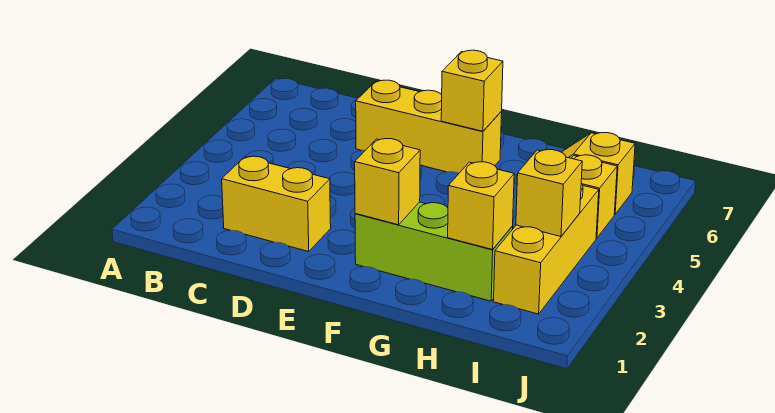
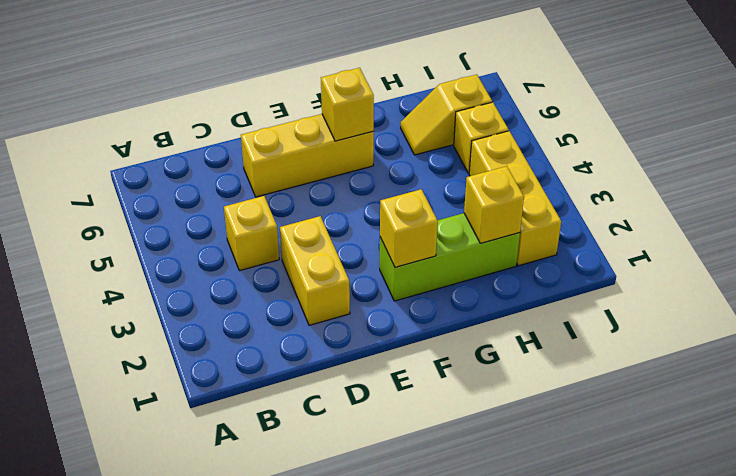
yellow brick C2:D2 level 1 -> yellow brick D2:D3 level 1
yellow brick I3 level 2 -> yellow brick C4 level 1

